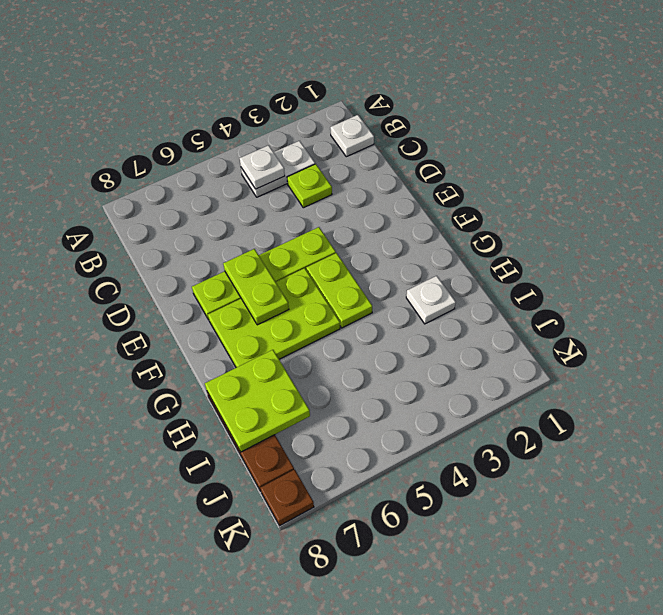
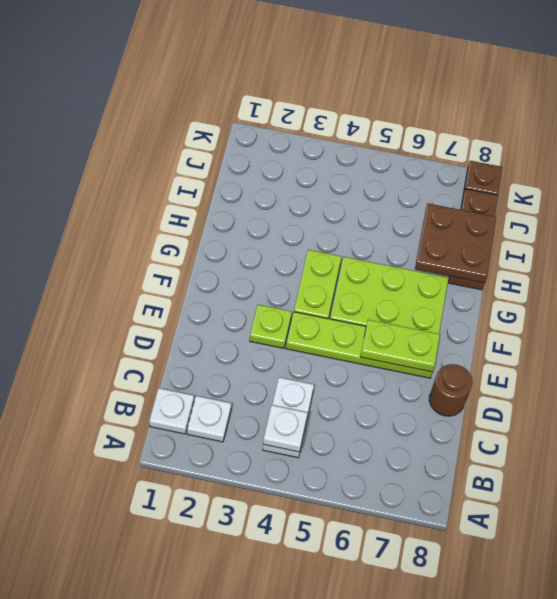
white plate B3:B4 level 1 -> white plate B4:C4 level 1
lime plate C3 level 1 -> lime plate E3 level 1
none -> brown round brick D8 level 1
lime plate E6:F6 level 2 -> lime plate E6:E7 level 2
white plate H2 level 1 -> white plate B2 level 1
lime plate H7:I8 level 2 -> brown plate H7:I8 level 2

